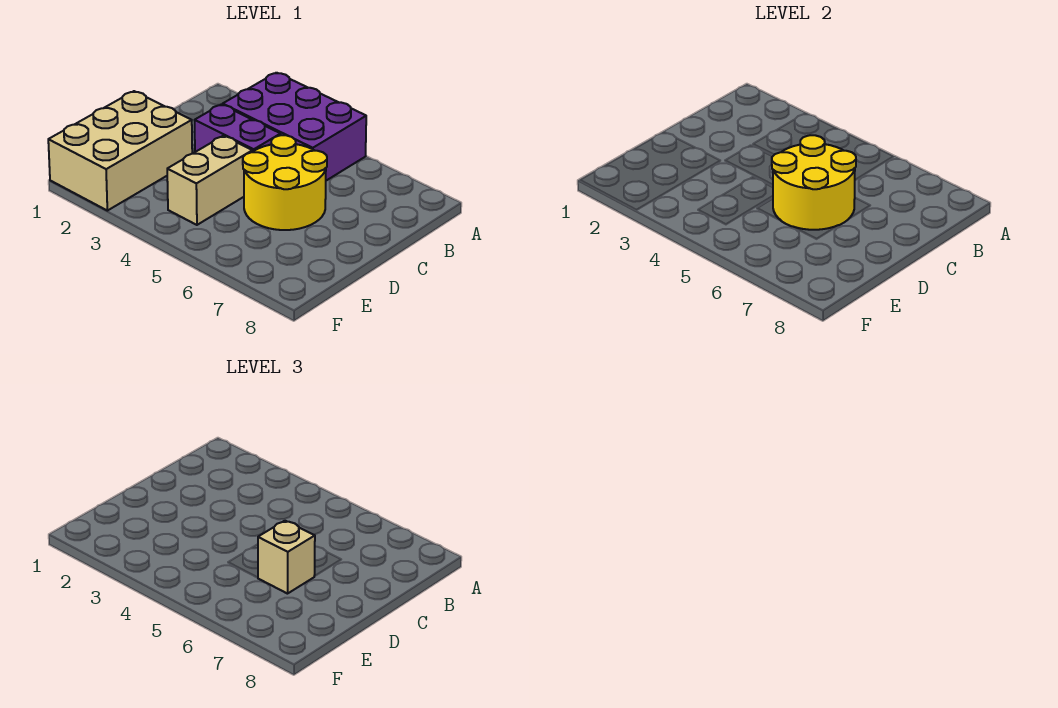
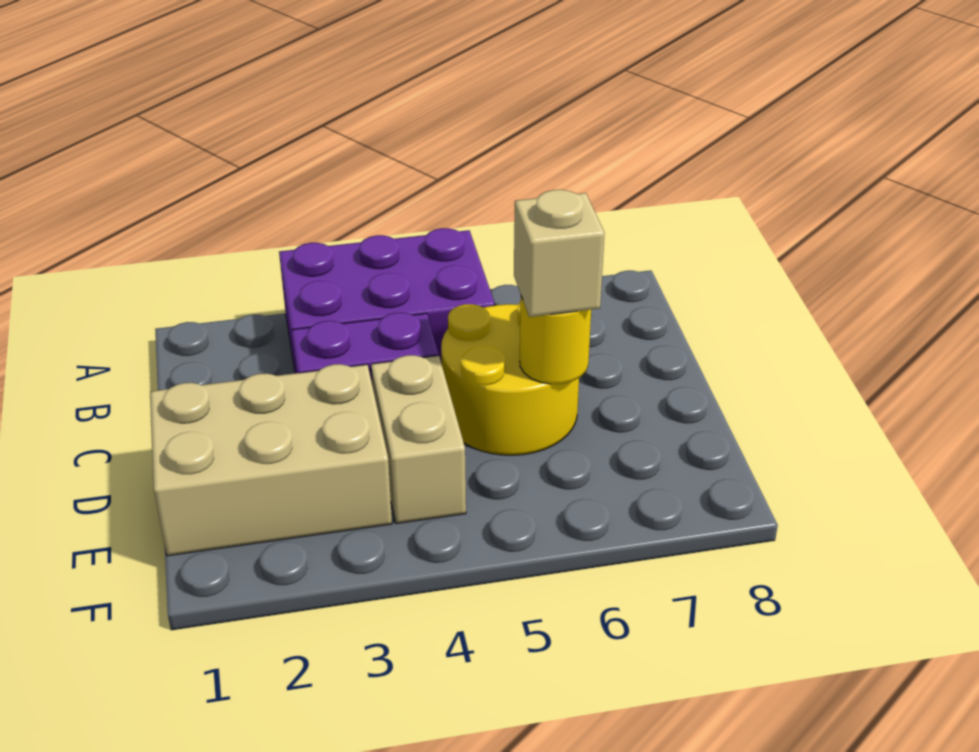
yellow round brick C5:D6 level 2 -> yellow round brick D6 level 2
tan brick D1:F2 level 1 -> tan brick D1:E3 level 1

